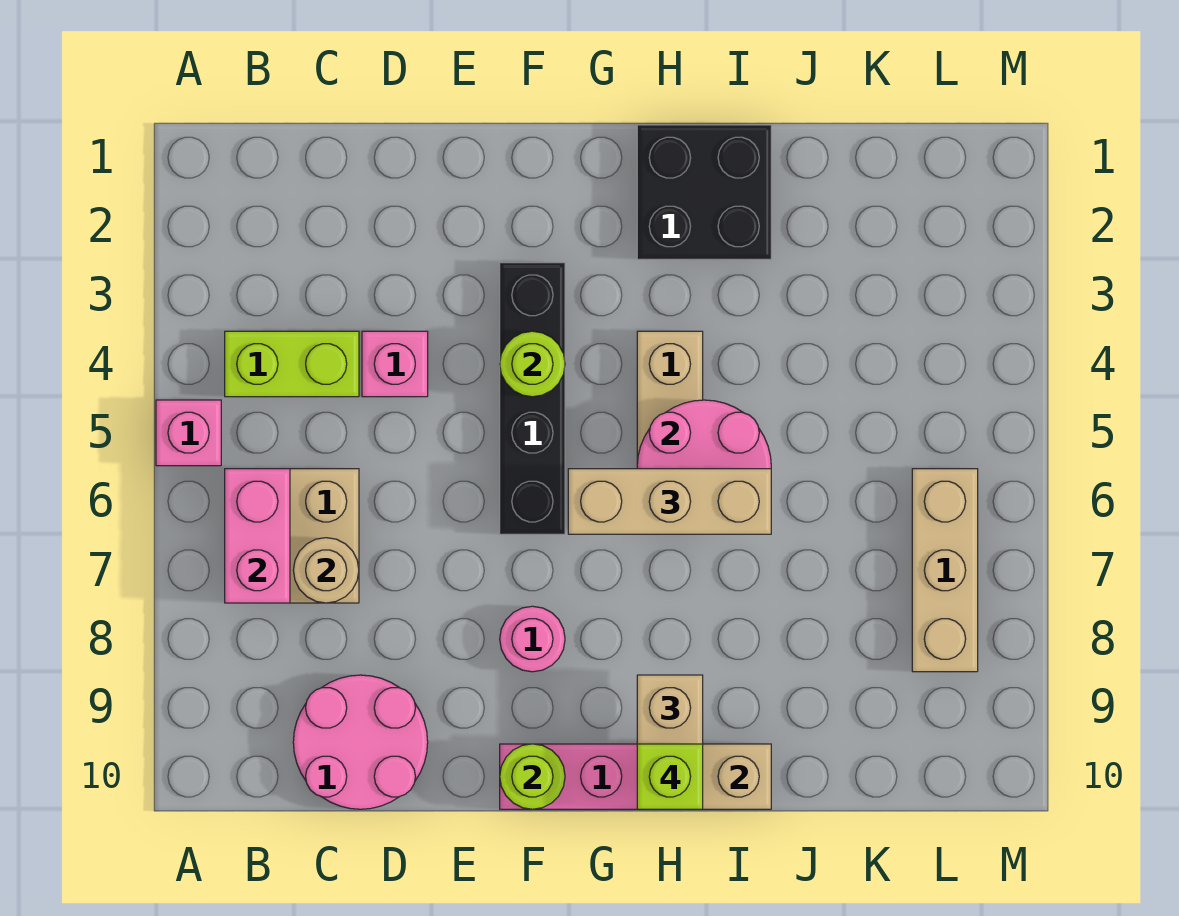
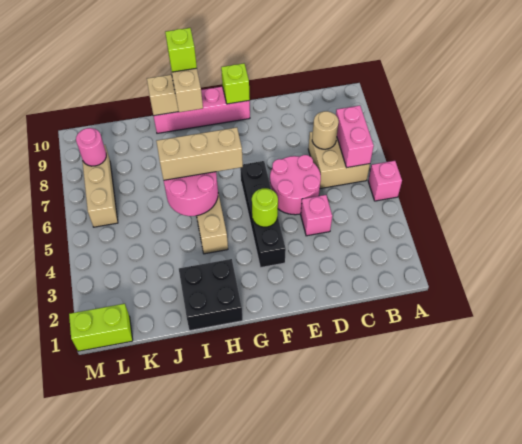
lime brick B4:C4 level 1 -> lime brick L1:M1 level 1
pink round brick C9:D10 level 1 -> pink round brick D5:E6 level 1
pink round brick F8 level 1 -> pink round brick L8 level 2
lime round brick F10 level 2 -> lime brick F10 level 2

